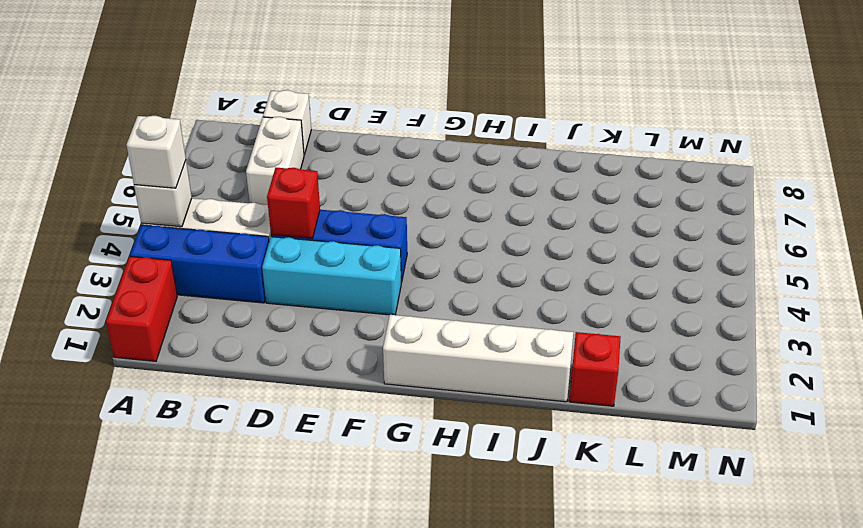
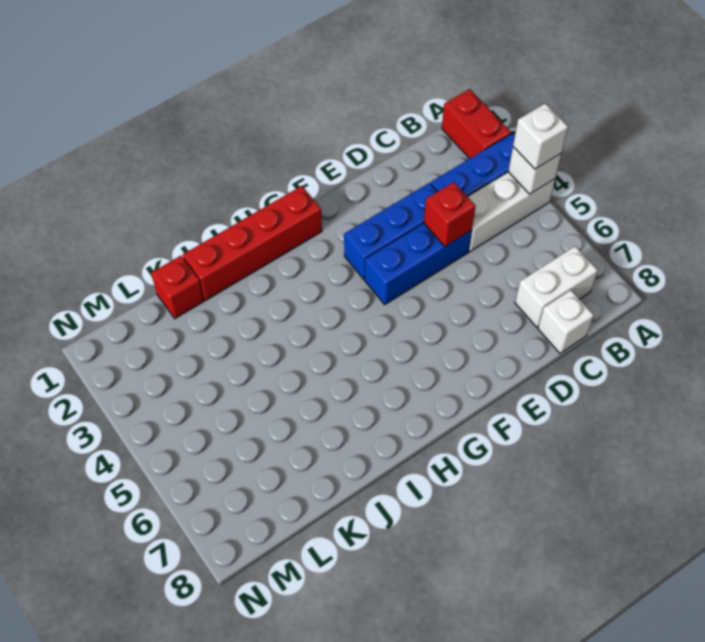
white brick C6:C7 level 1 -> white brick B7:C7 level 1
cyan brick D3:F3 level 1 -> blue brick D3:F3 level 1
white brick G1:J1 level 1 -> red brick G1:J1 level 1

